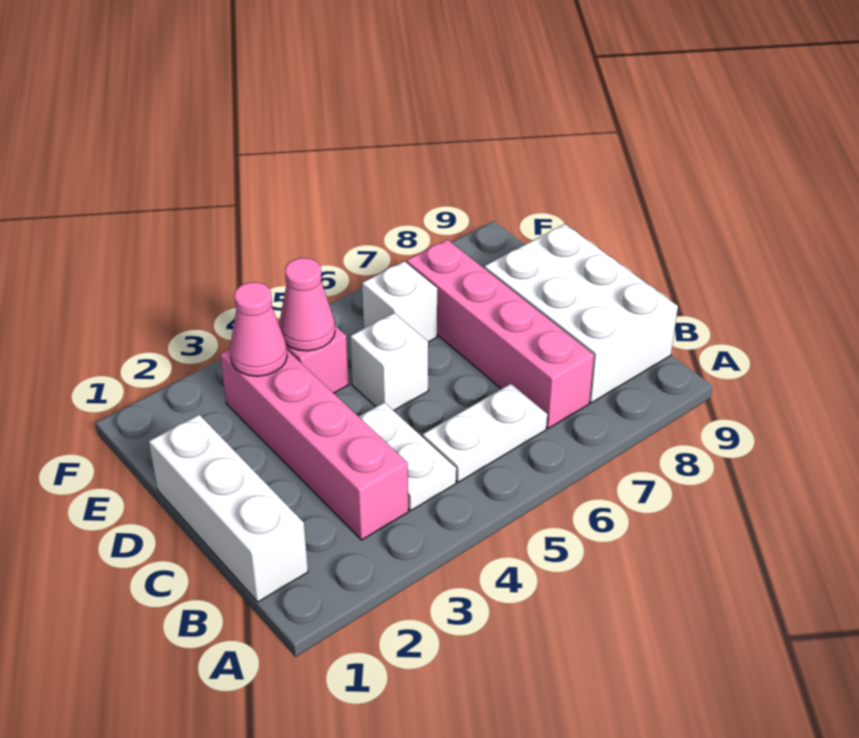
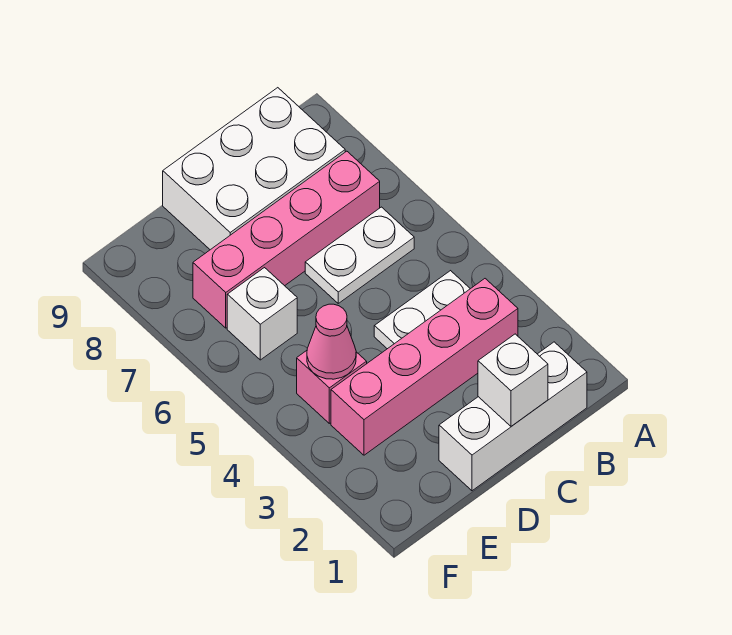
white plate B5:B6 level 1 -> white plate B6:C6 level 1
white brick D5 level 1 -> white brick C1 level 2
pink cone E3 level 2 -> none

